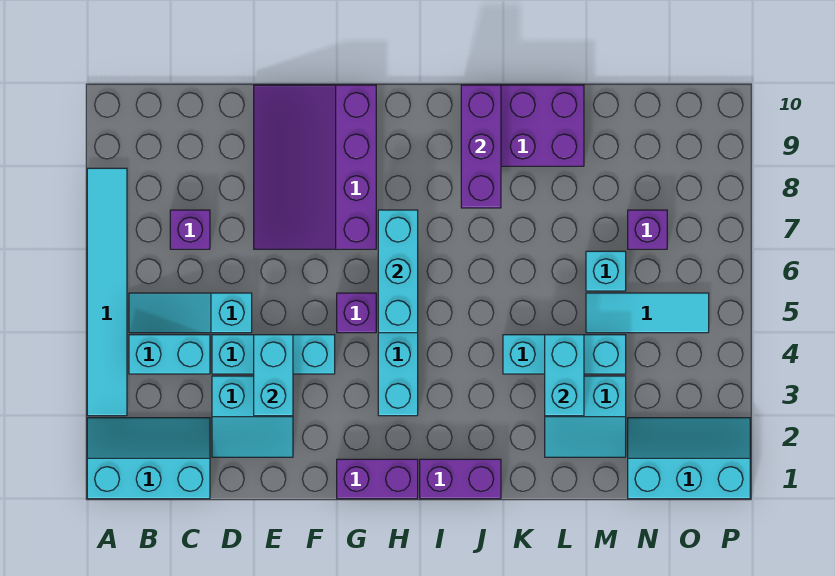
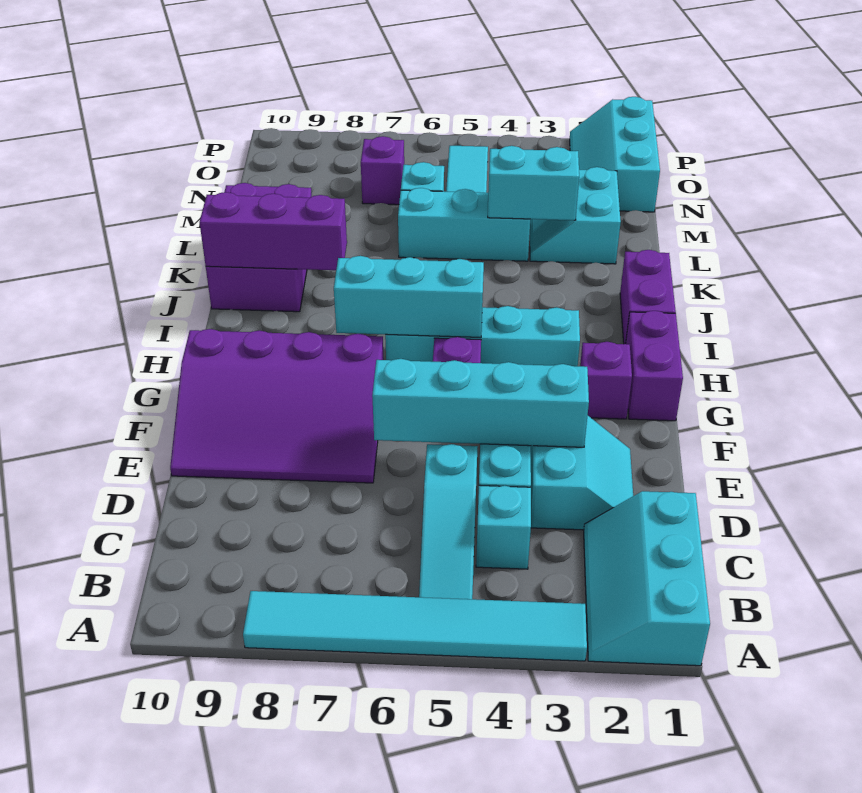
cyan brick B4:C4 level 1 -> cyan brick C4 level 1
purple brick C7 level 1 -> purple brick G2 level 1
cyan brick E3:E4 level 2 -> cyan brick E3:E6 level 2
cyan brick K4:M4 level 1 -> cyan brick L4:L6 level 1
cyan slope L2:M3 level 1 top 3 -> cyan slope L2:M3 level 1 top 2

